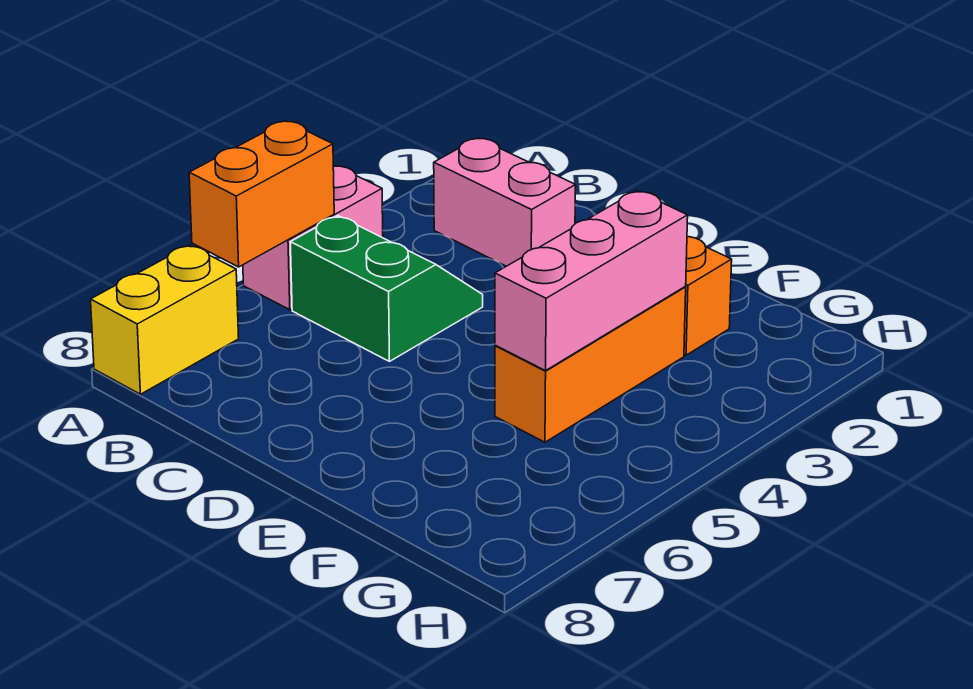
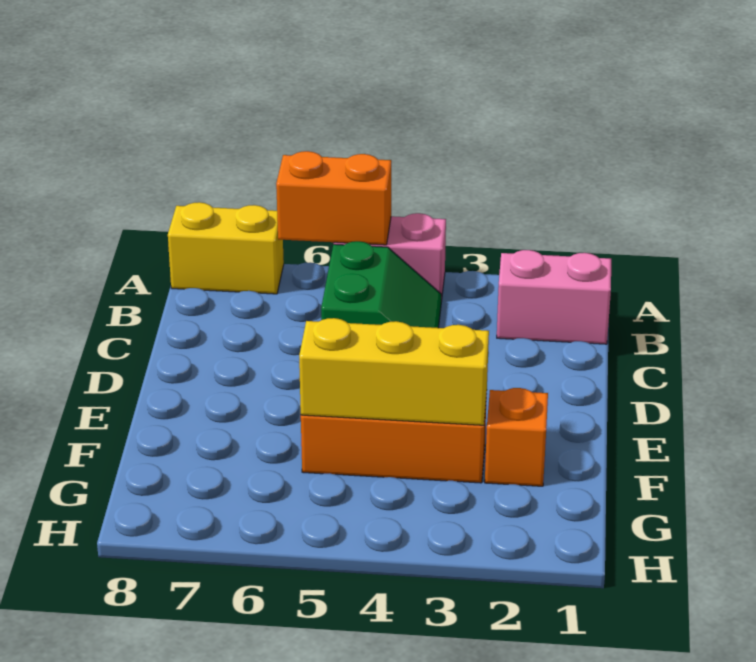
pink brick B2:C2 level 1 -> pink brick B1:B2 level 1
pink brick F3:F5 level 2 -> yellow brick F3:F5 level 2

